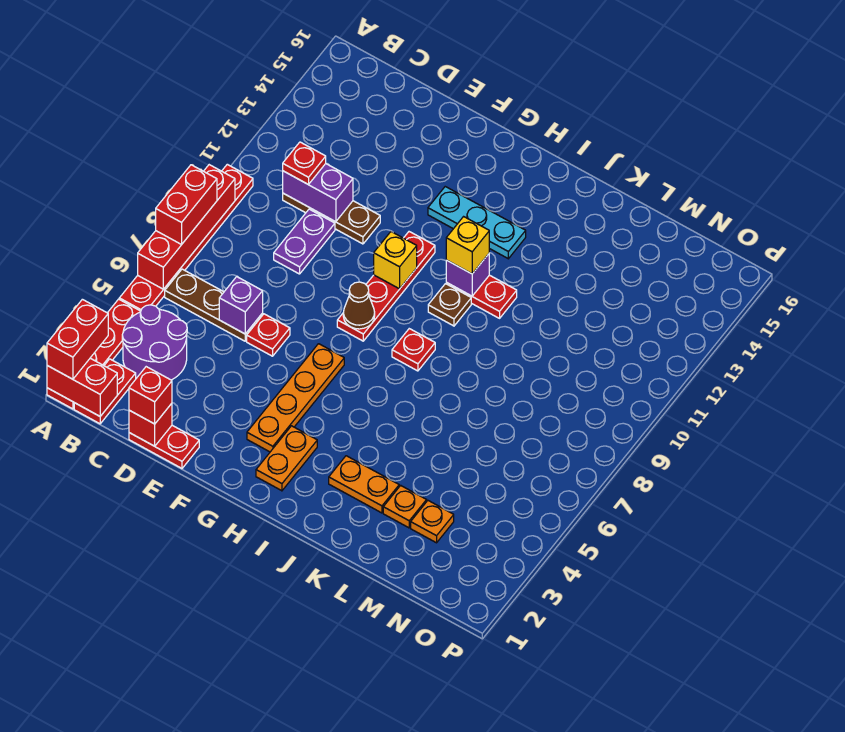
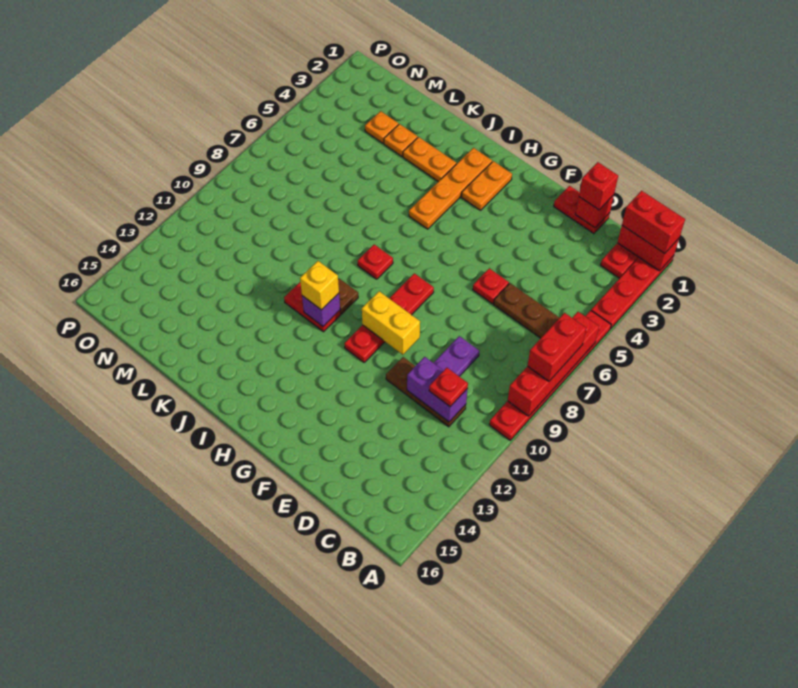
red brick A1:A2 level 3 -> red brick A1:B1 level 3
purple round brick B3:C4 level 1 -> none
purple brick D6 level 2 -> none
orange plate G3:G6 level 1 -> orange plate I2:I5 level 1
brown cone G8 level 2 -> none
yellow brick G10 level 2 -> yellow brick F10:G10 level 2
cyan plate G13:I13 level 1 -> none

